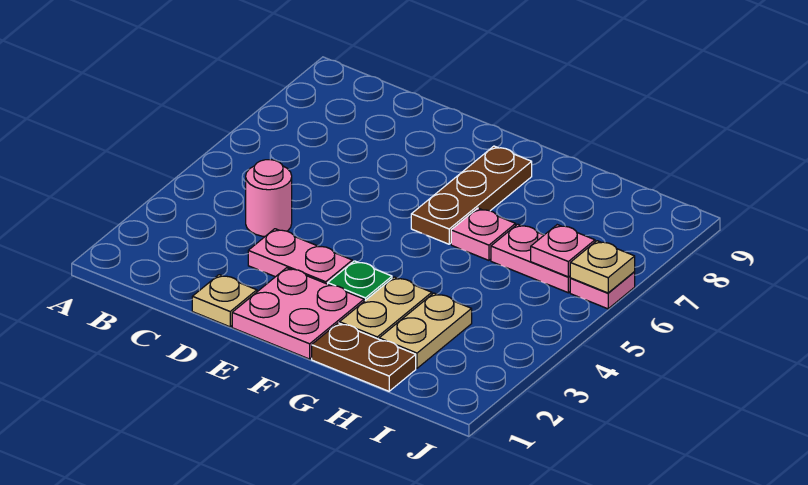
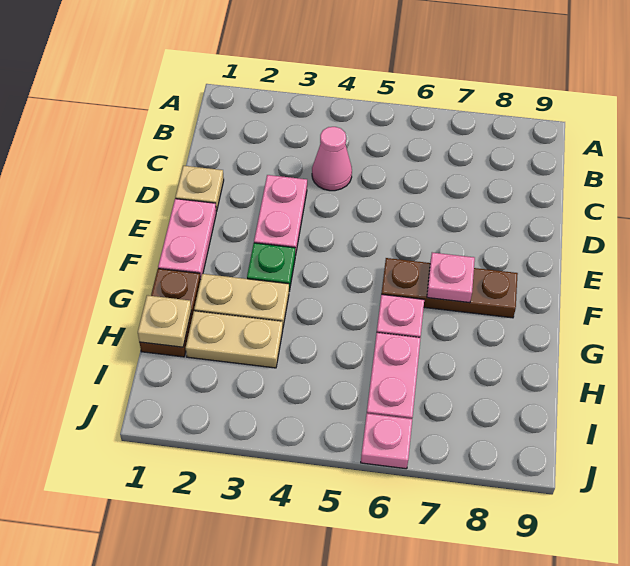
pink round brick C4 level 1 -> pink cone C4 level 1
pink plate E1:F2 level 1 -> pink plate E1:F1 level 1
pink plate I6 level 2 -> pink plate F7 level 2
tan plate J6 level 2 -> tan plate H1 level 2

